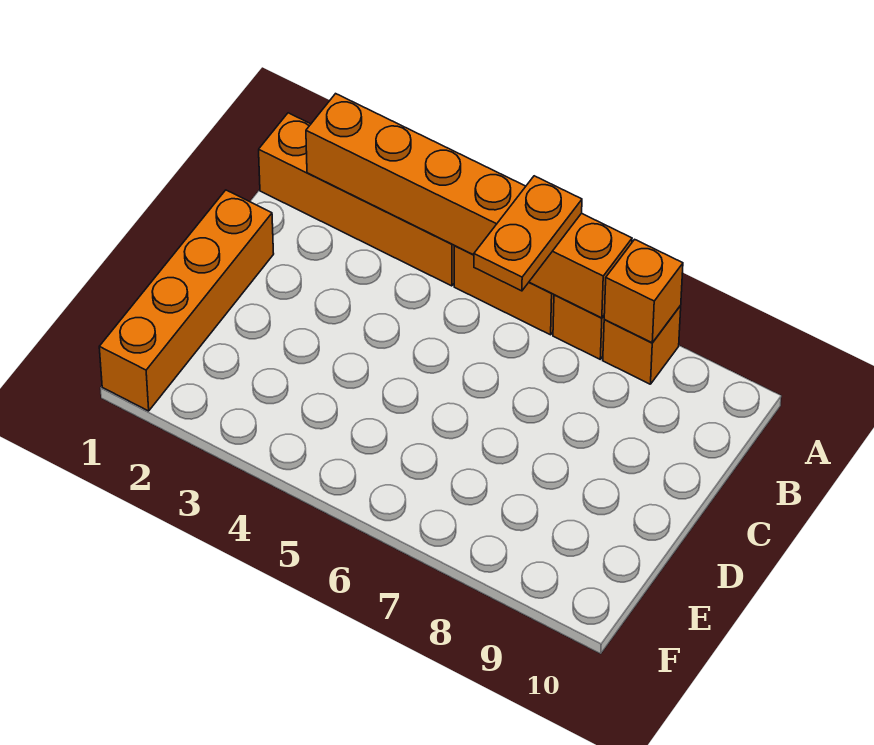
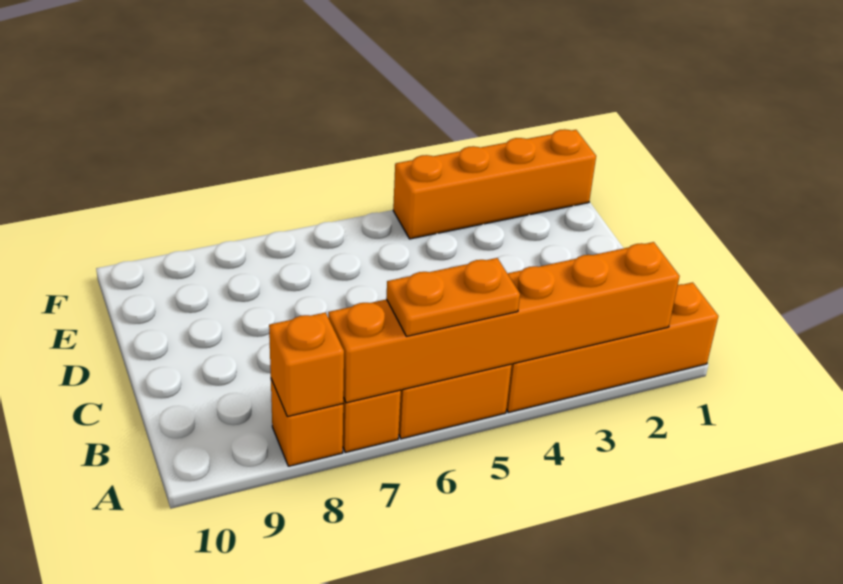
orange plate A6:B6 level 3 -> orange plate A5:A6 level 3
orange brick C1:F1 level 1 -> orange brick F1:F4 level 1

